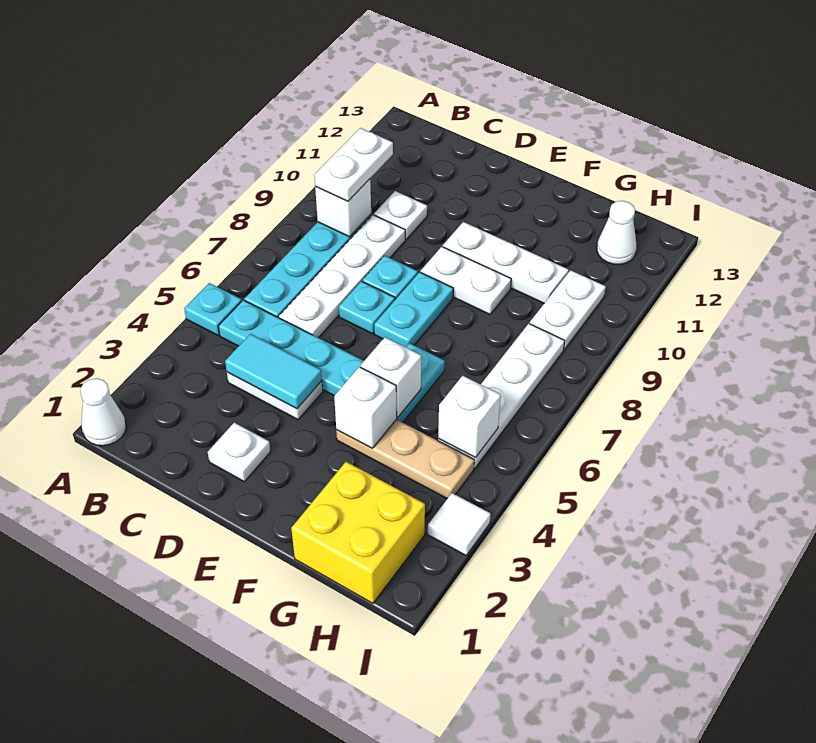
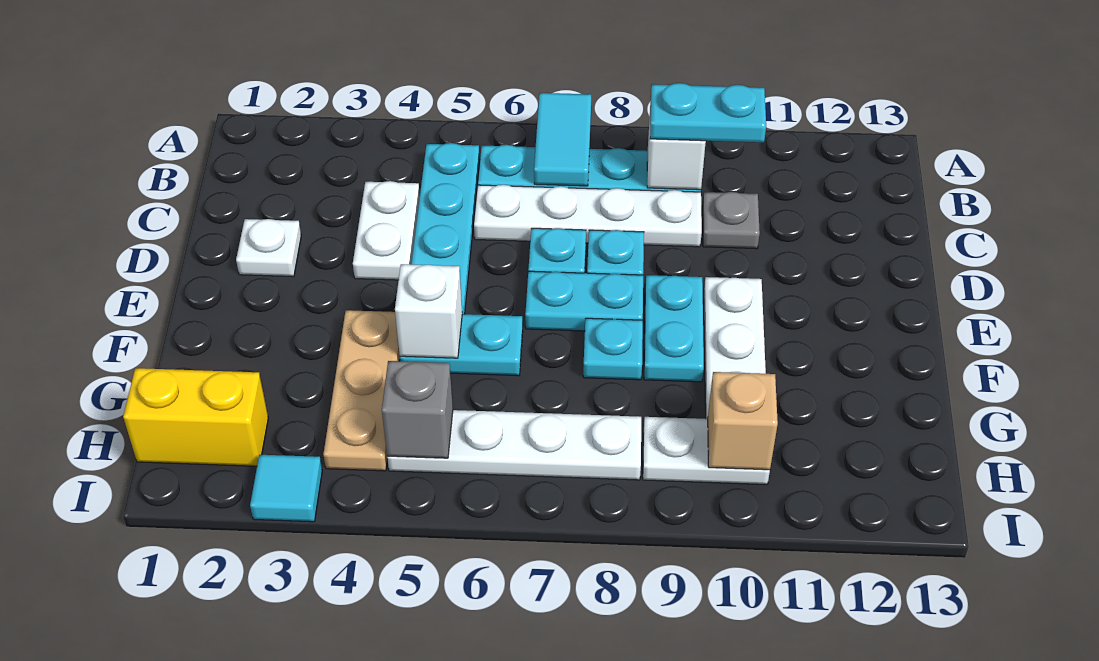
white cone A1 level 1 -> none
cyan plate A5 level 1 -> cyan plate F8 level 1
white plate B9:B10 level 3 -> cyan plate B9:B10 level 3
cyan tile C4:D4 level 2 -> cyan tile A7:B7 level 2
white plate C10 level 1 -> grey plate C10 level 1
white plate E9:F9 level 1 -> cyan plate E9:F9 level 1
white brick F4 level 2 -> none
yellow brick G1:H2 level 1 -> yellow brick H1:H2 level 1
white brick H5 level 2 -> grey brick H5 level 2
none -> tan brick H10 level 2
white cone H12 level 1 -> none
white tile I3 level 1 -> cyan tile I3 level 1

